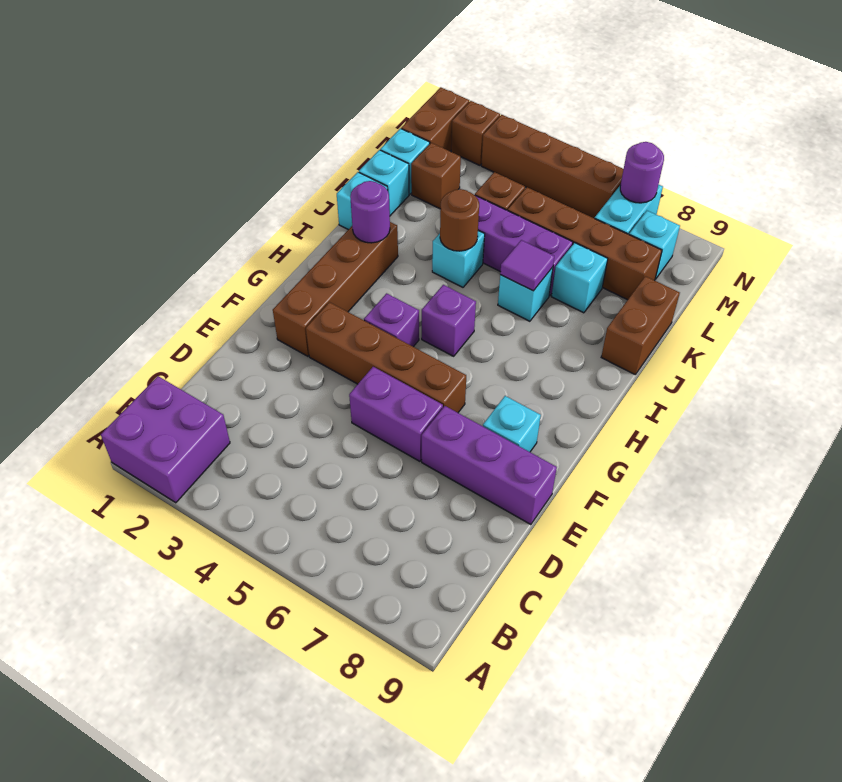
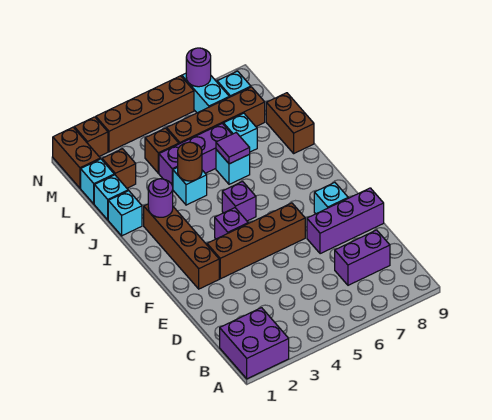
purple brick E5:E6 level 1 -> purple brick C7:C8 level 1

